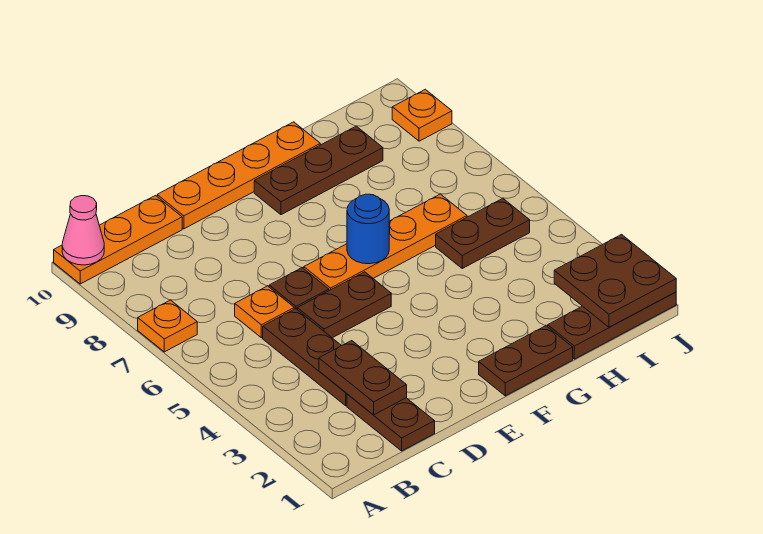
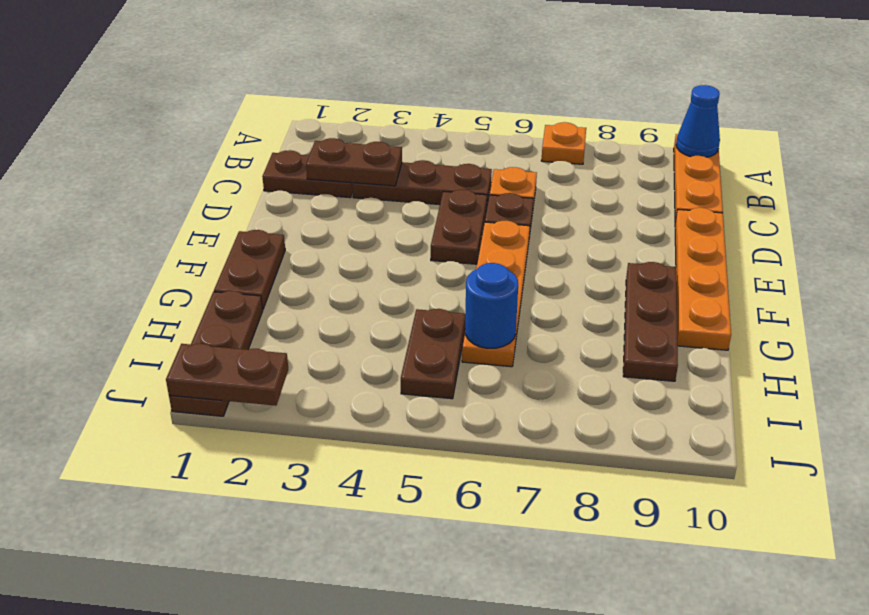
pink cone A10 level 2 -> blue cone A10 level 2
blue round brick F6 level 2 -> blue round brick H6 level 2
brown plate I1:J2 level 2 -> brown plate J1:J2 level 2
orange plate J9 level 1 -> none

